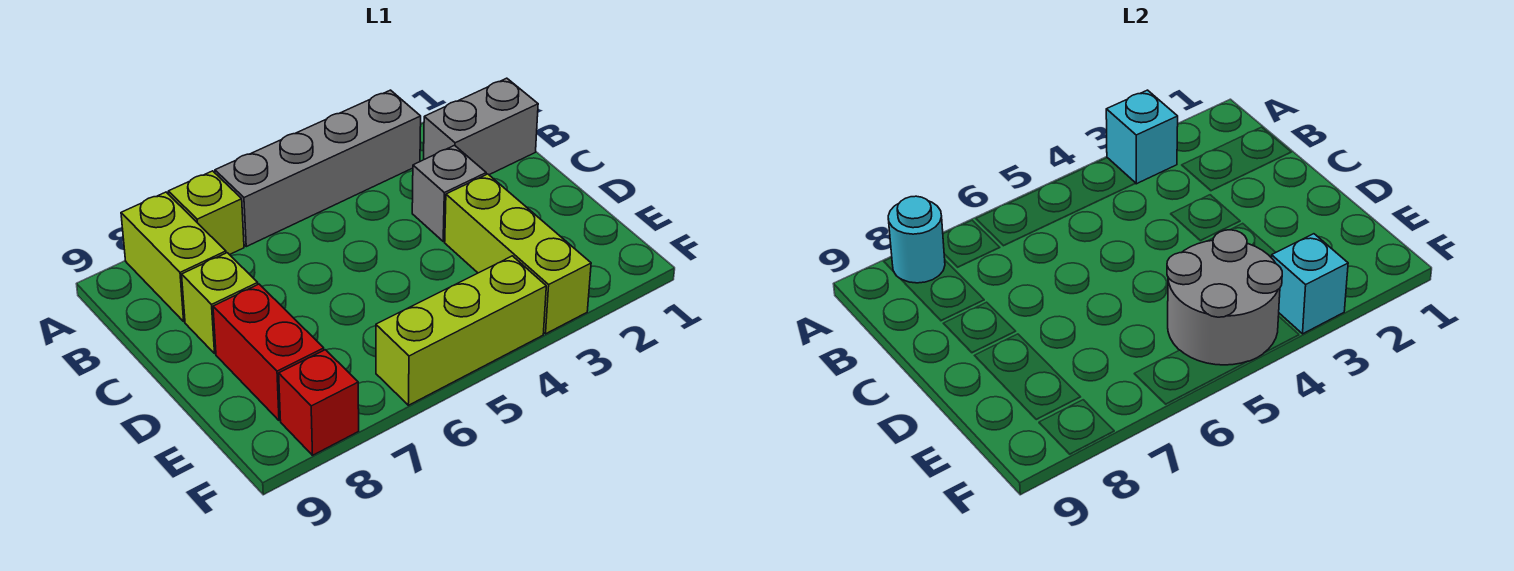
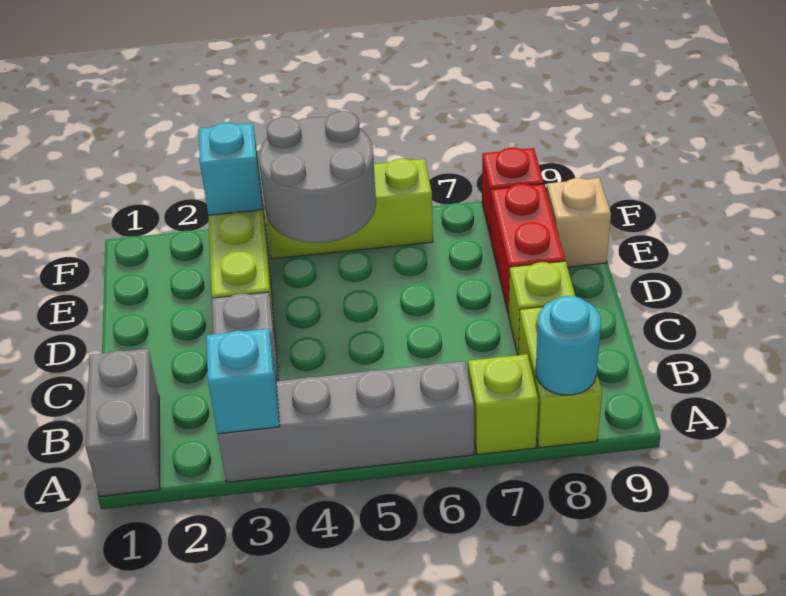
grey brick B1:B2 level 1 -> grey brick A1:B1 level 1
none -> tan brick E9 level 1

